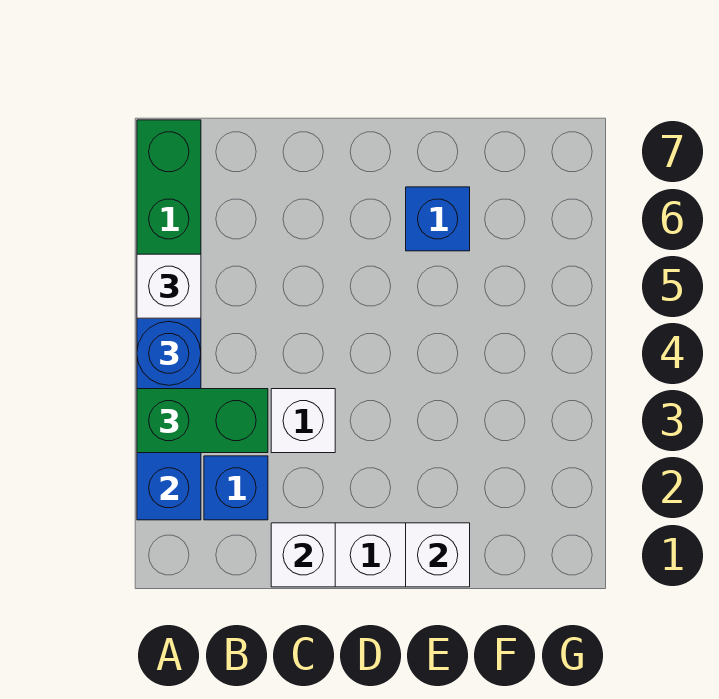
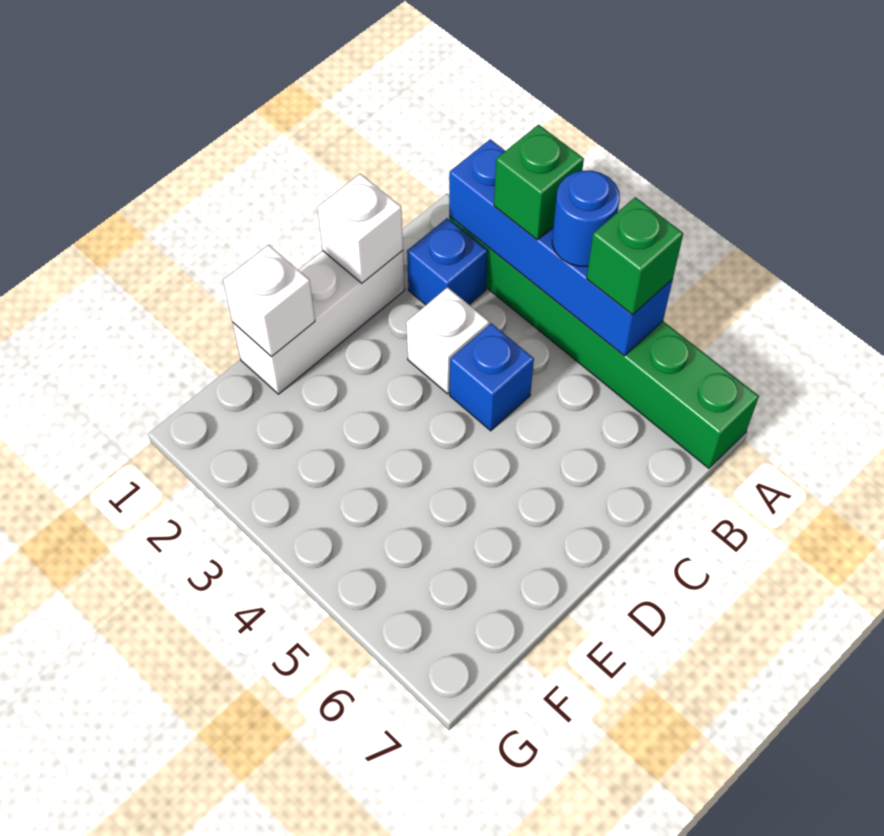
green brick A3:B3 level 3 -> green brick A3 level 3
white brick A5 level 3 -> green brick A5 level 3
blue brick E6 level 1 -> blue brick C4 level 1

